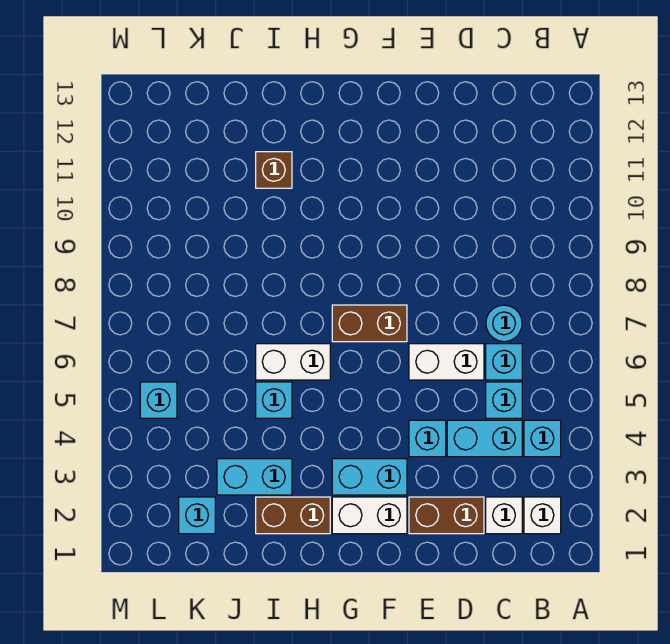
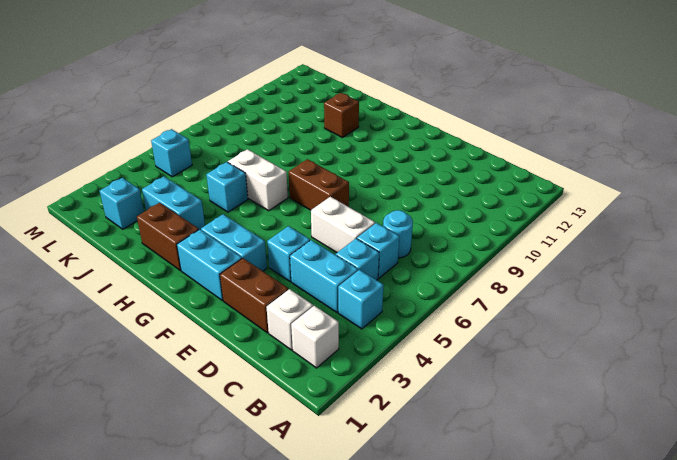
white brick F2:G2 level 1 -> cyan brick F2:G2 level 1

